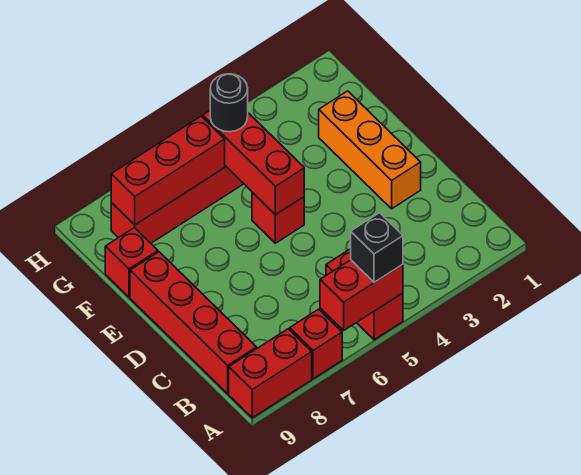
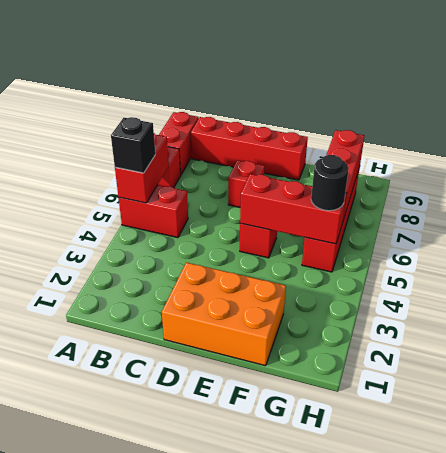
orange brick D2:F2 level 1 -> orange brick D1:F2 level 1
red brick F9 level 1 -> red brick D7 level 1

